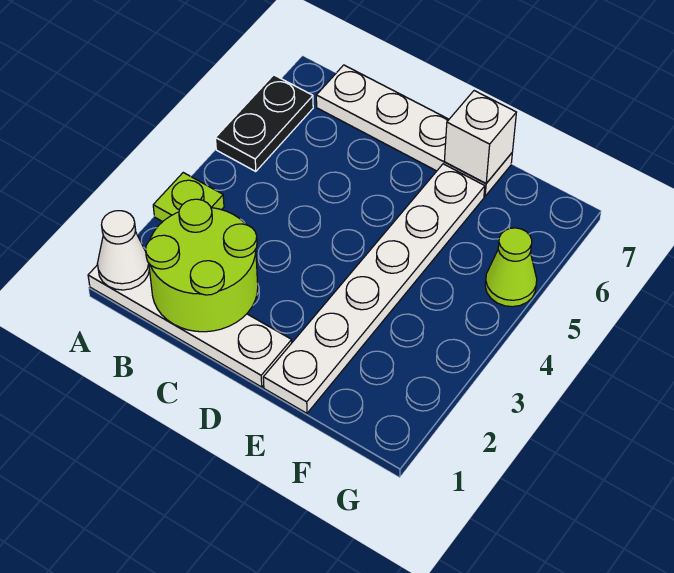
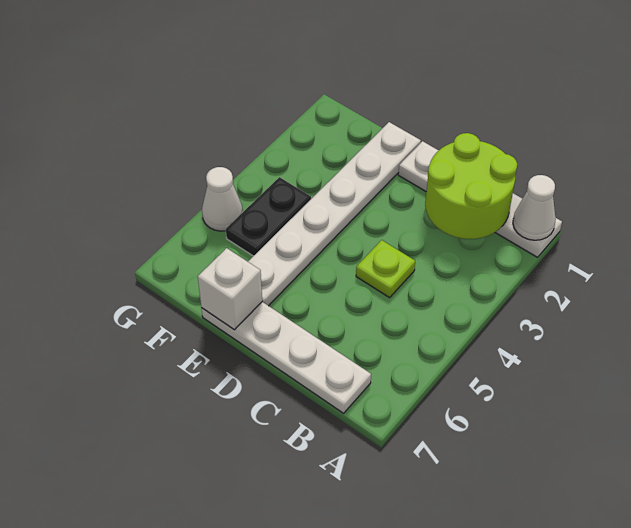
lime plate A3 level 1 -> lime plate C4 level 1
black plate A5:A6 level 1 -> black plate F4:F5 level 1
lime cone G5 level 1 -> white cone G5 level 1

